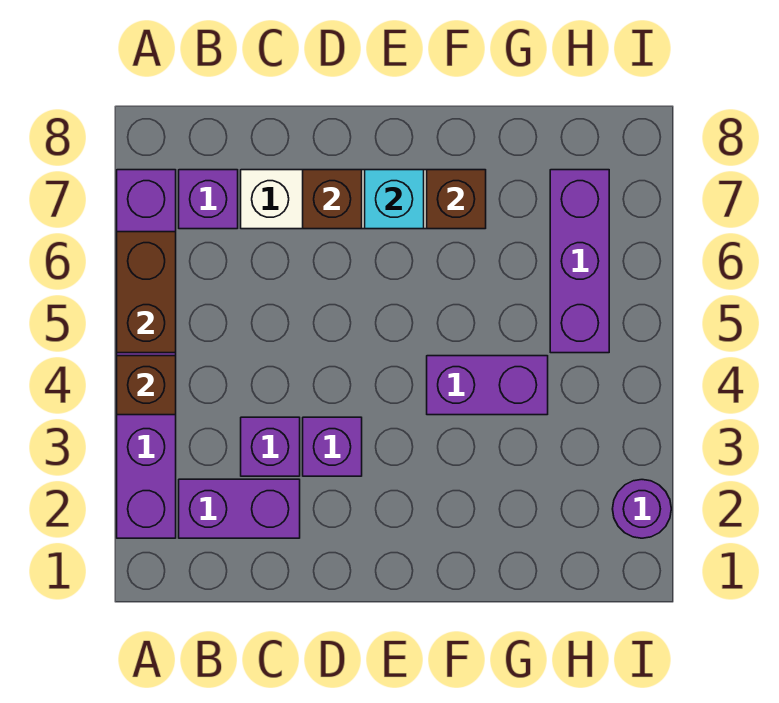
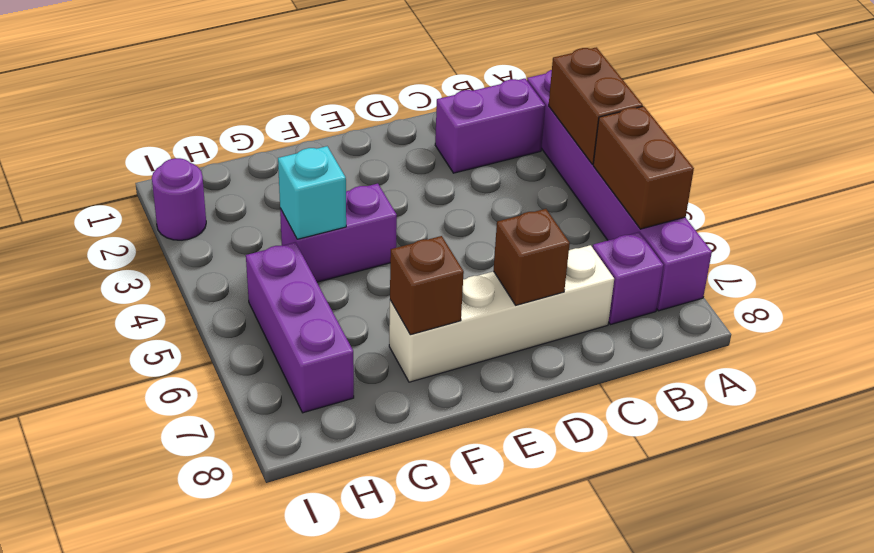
brown brick A4 level 2 -> brown brick A3:A4 level 2
purple brick C3 level 1 -> none
purple brick D3 level 1 -> none
cyan brick E7 level 2 -> cyan brick G4 level 2

